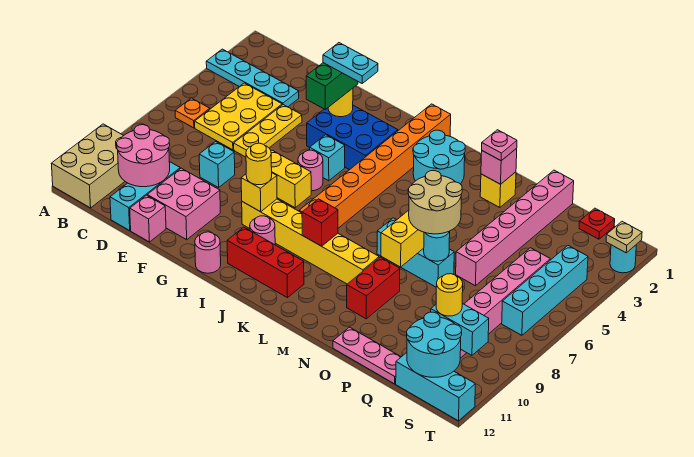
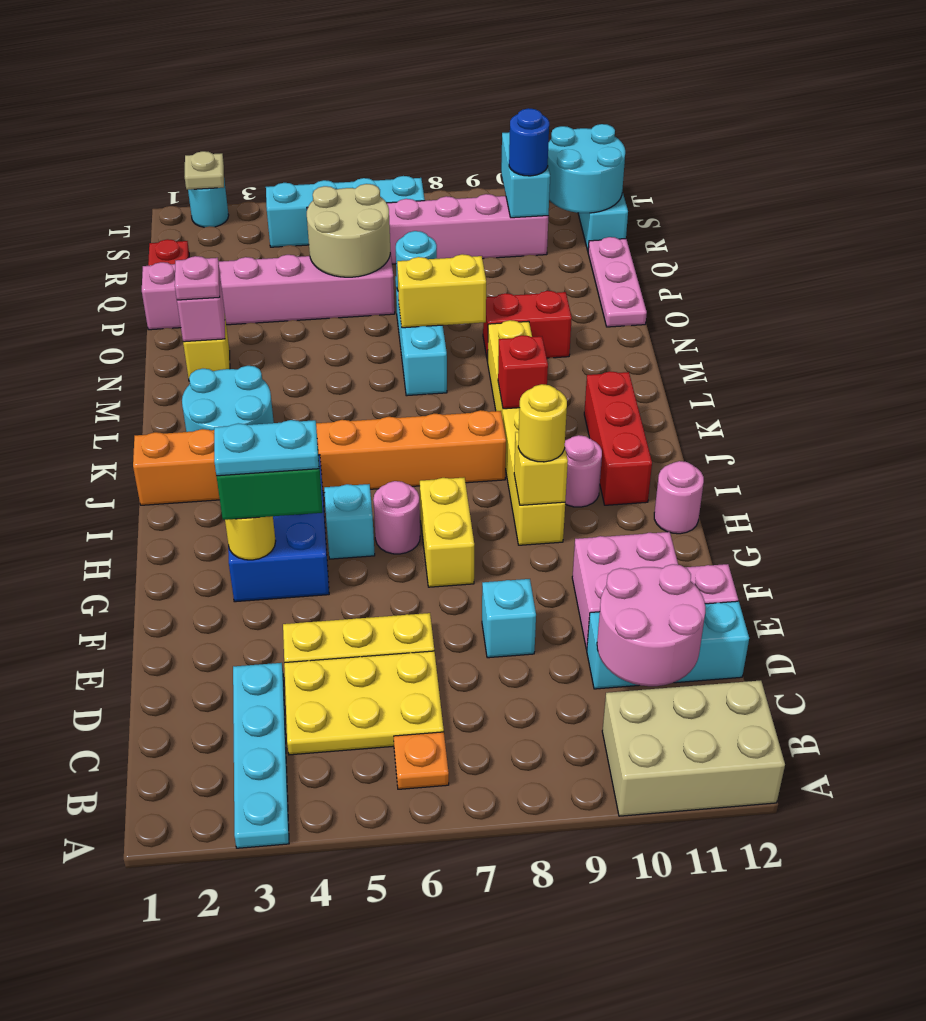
cyan plate G3:H3 level 4 -> cyan plate G3:G4 level 4
tan round brick N6:O7 level 3 -> tan round brick P5:Q6 level 2
yellow round brick R10 level 3 -> blue round brick R10 level 3

